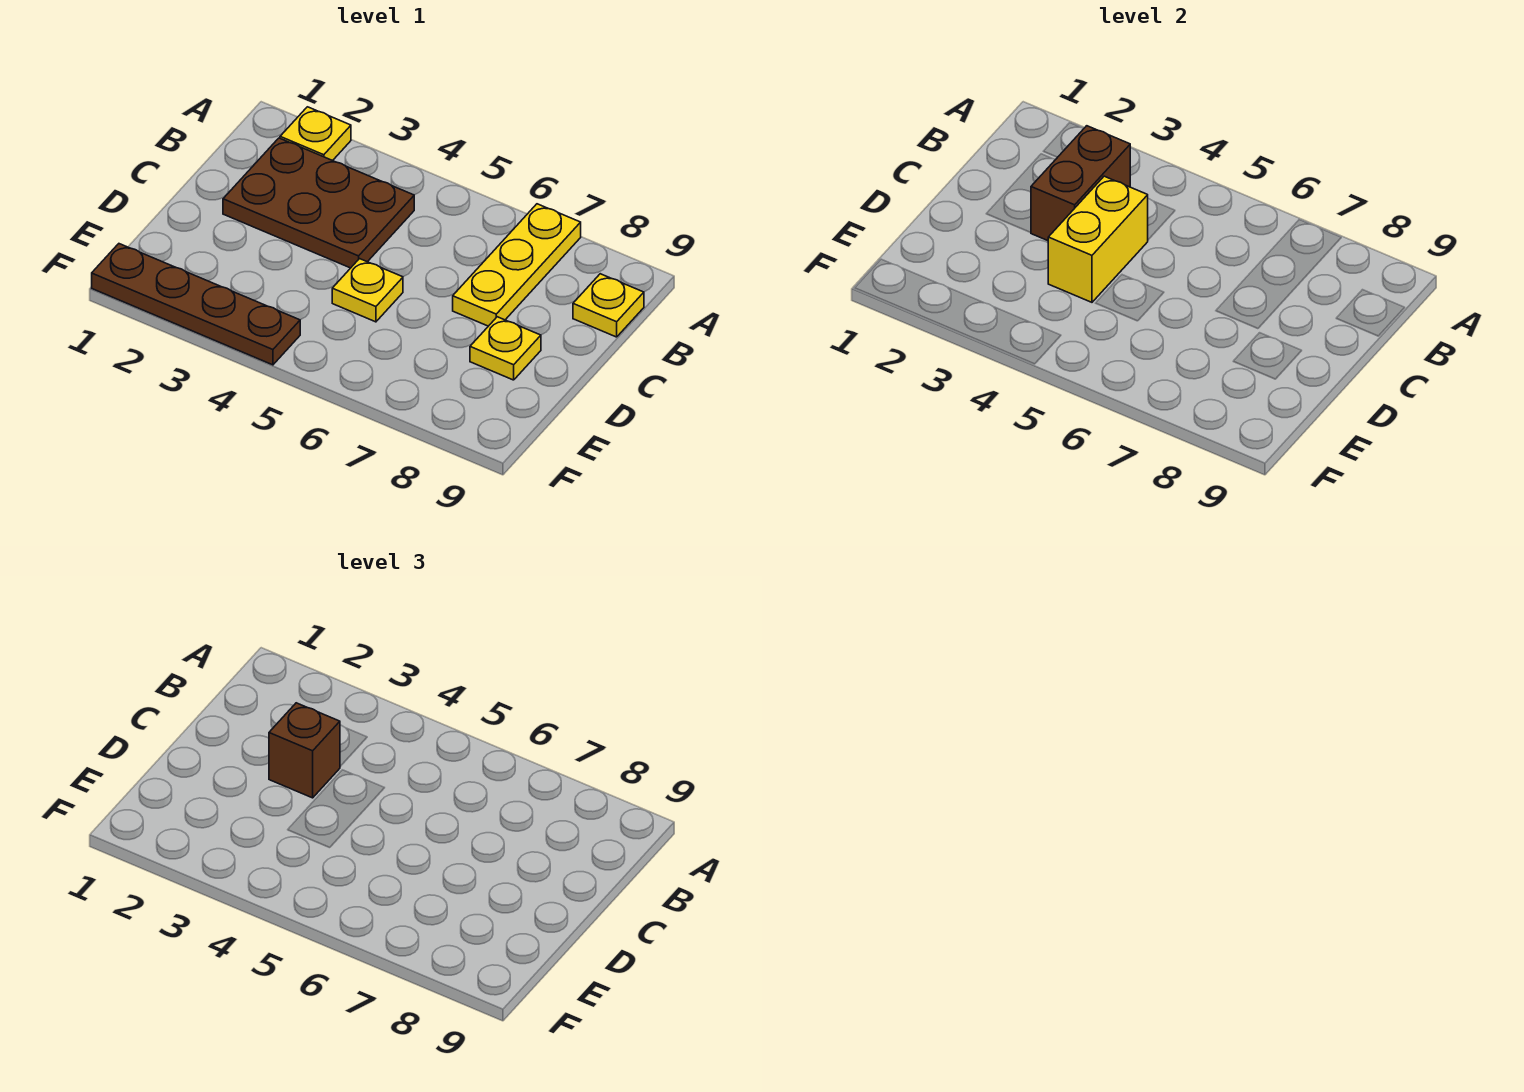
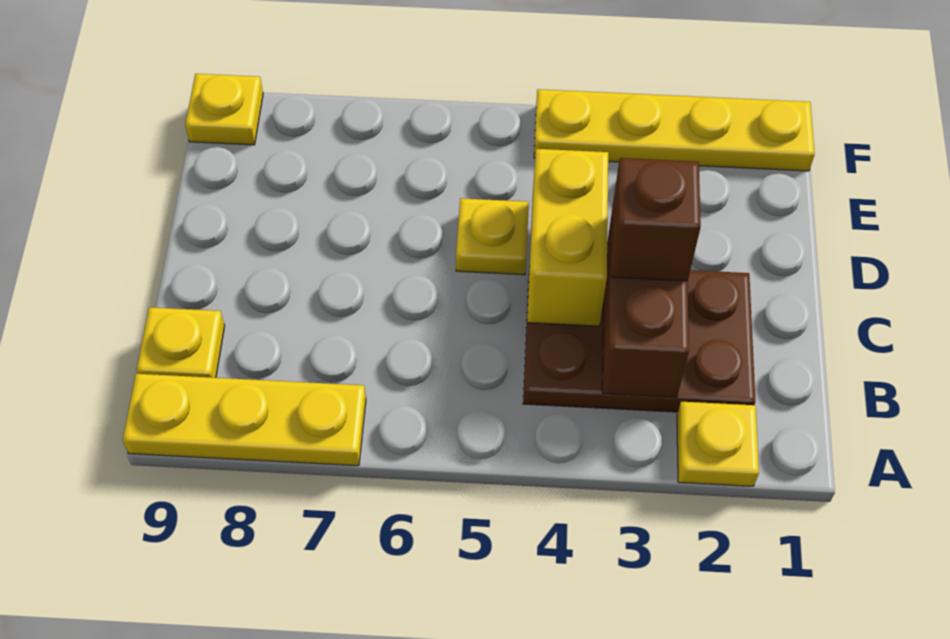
yellow plate A7:C7 level 1 -> yellow plate A7:A9 level 1
yellow plate D8 level 1 -> yellow plate F9 level 1
brown plate F1:F4 level 1 -> yellow plate F1:F4 level 1

